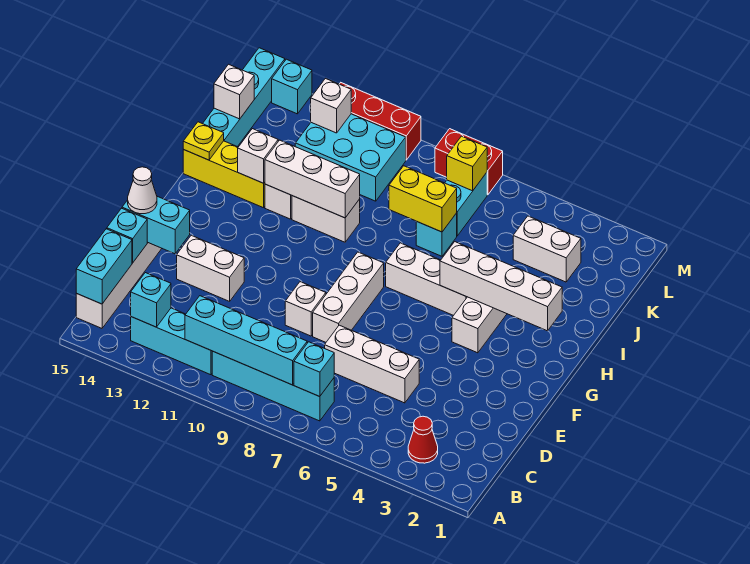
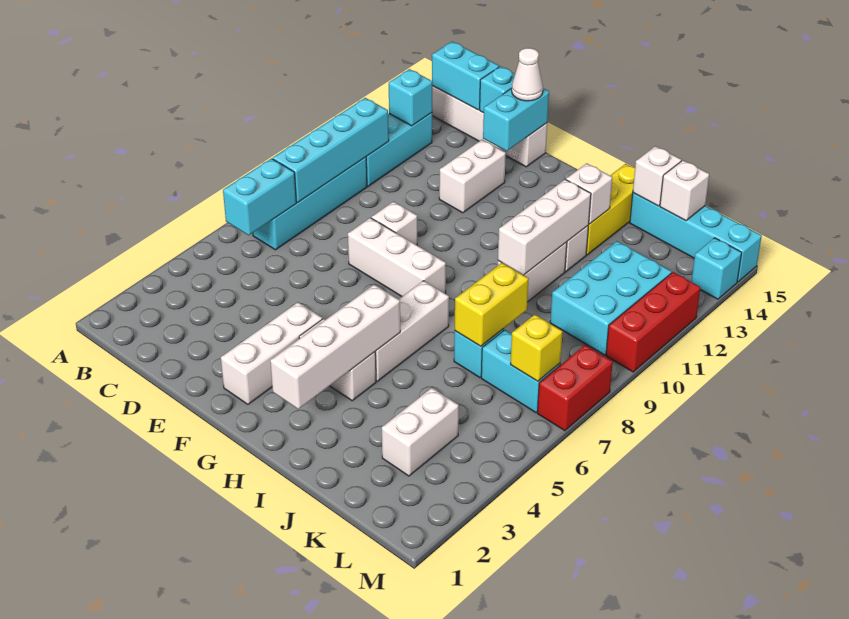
red cone B3 level 1 -> none
cyan brick B7 level 2 -> cyan brick B6:B7 level 2
white brick D5:D7 level 1 -> white brick F2:F4 level 1
yellow plate I15 level 2 -> none
white brick L12 level 2 -> white brick J15 level 2

